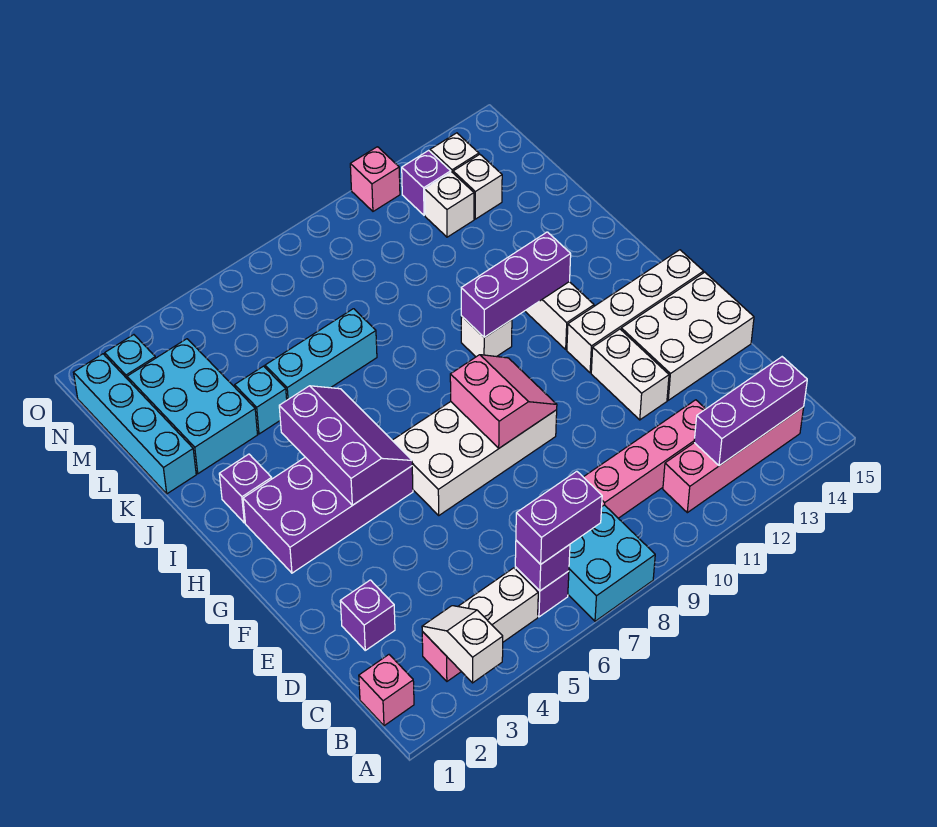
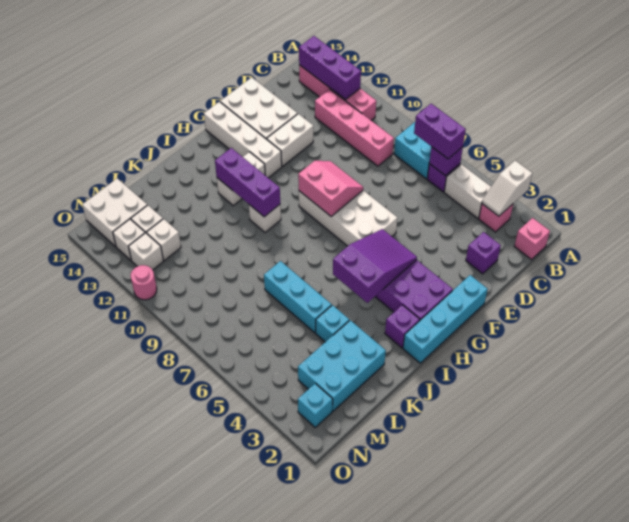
pink slope F8:G9 level 2 top 8 -> pink slope F8:G9 level 2 top G
purple slope G4:I5 level 2 top 4 -> purple slope G4:I5 level 2 top I
cyan brick K1:N1 level 1 -> cyan brick F1:I1 level 1
none -> white brick M14:N15 level 1
purple brick N12 level 1 -> white brick N12 level 1
pink brick O11 level 1 -> pink round brick O11 level 1

